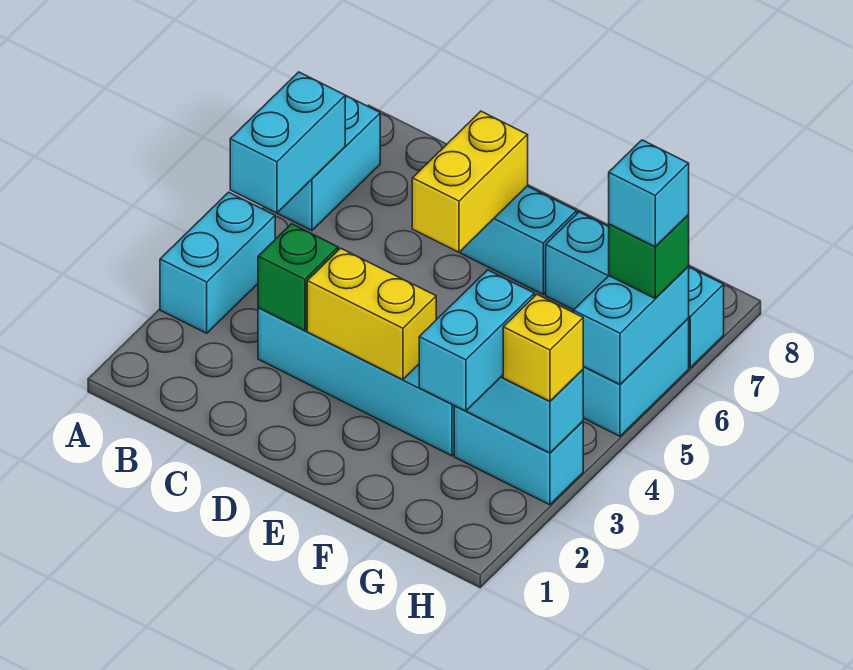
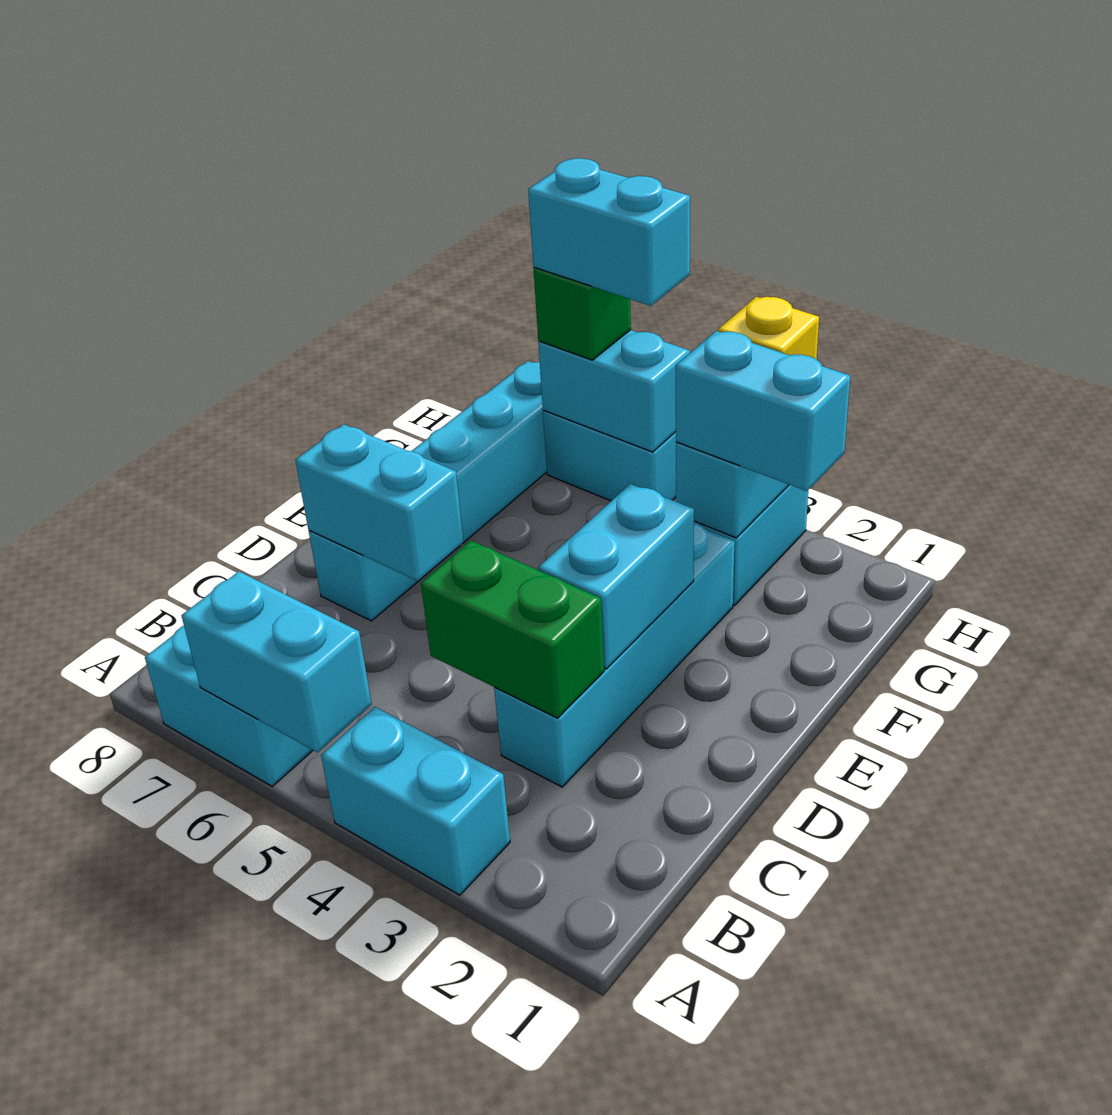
green brick C3 level 2 -> green brick C3:C4 level 2
yellow brick D3:E3 level 2 -> cyan brick D3:E3 level 2
yellow brick D6:D7 level 2 -> cyan brick D6:D7 level 2
cyan brick H6 level 4 -> cyan brick H5:H6 level 4

